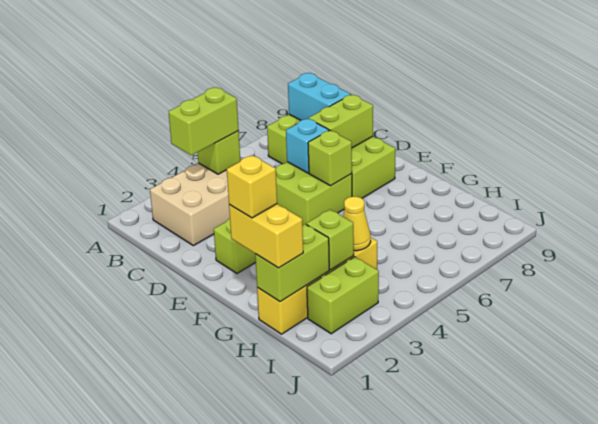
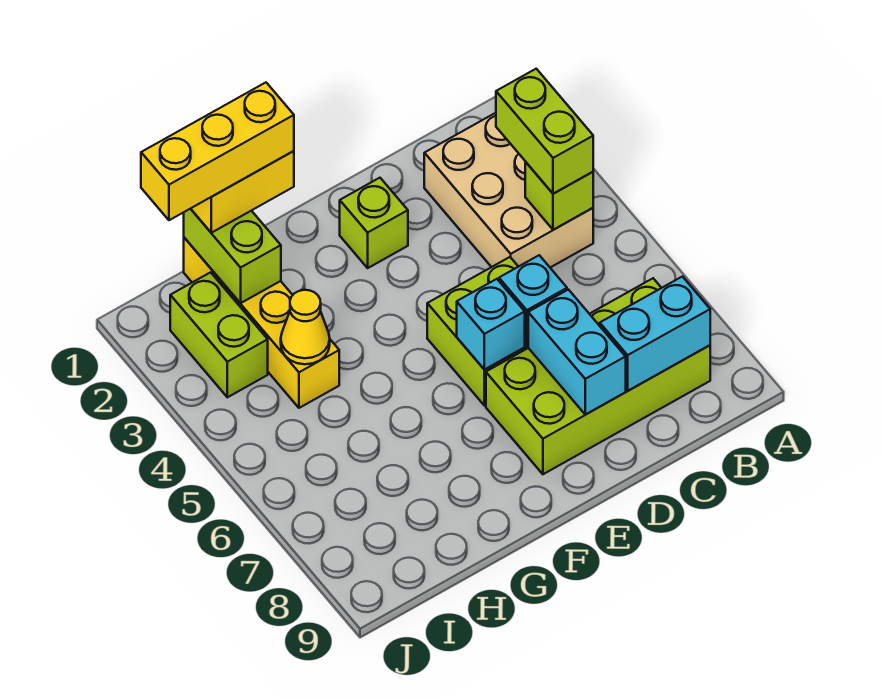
lime brick D7:D8 level 2 -> cyan brick D7:D8 level 2
lime brick E6 level 2 -> cyan brick E6 level 2
yellow brick G1 level 4 -> yellow brick G1:I1 level 4
lime brick H3 level 2 -> none

